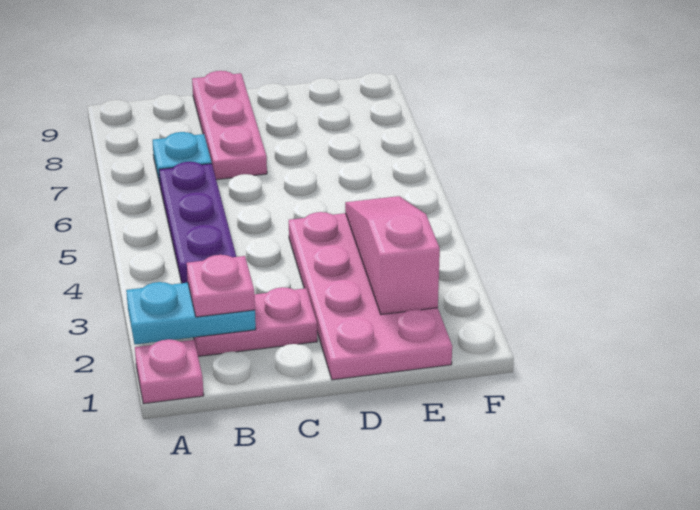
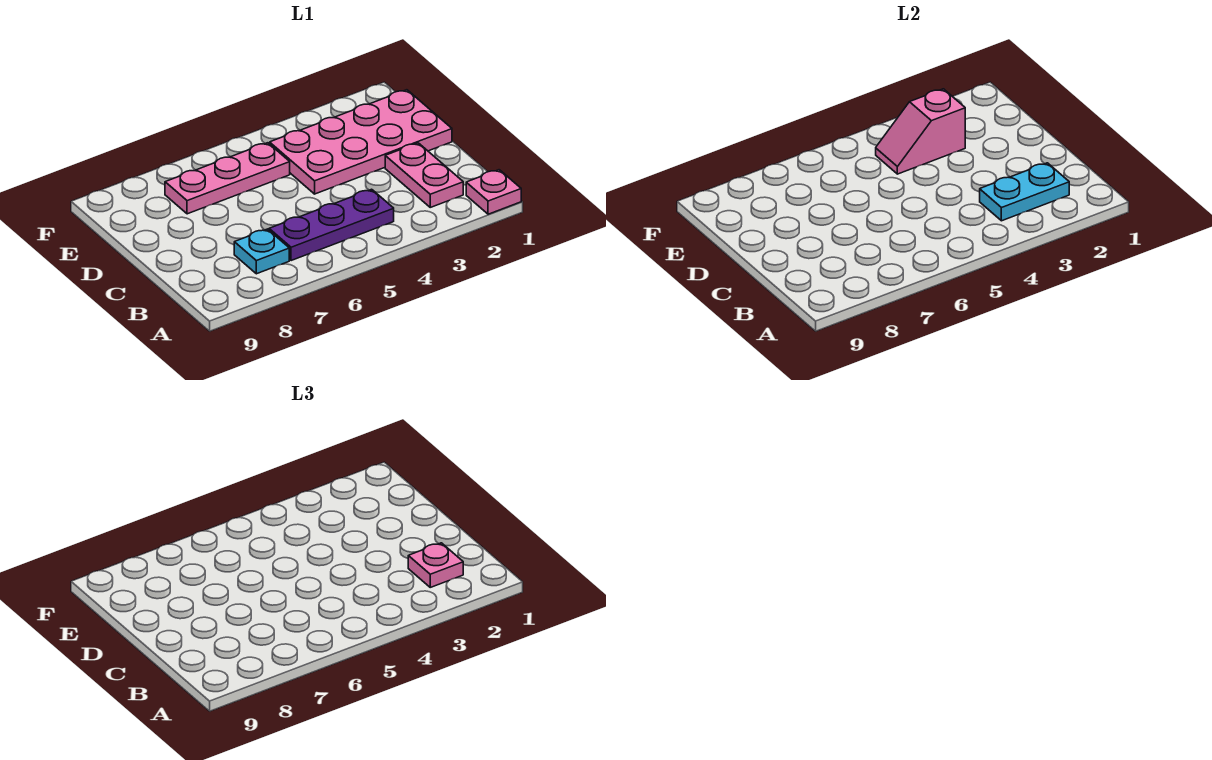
cyan plate A2:B2 level 2 -> cyan plate B2:B3 level 2
pink plate C7:C9 level 1 -> pink plate E5:E7 level 1
pink slope E2:E4 level 2 top 2 -> pink slope E3:E4 level 2 top 3

